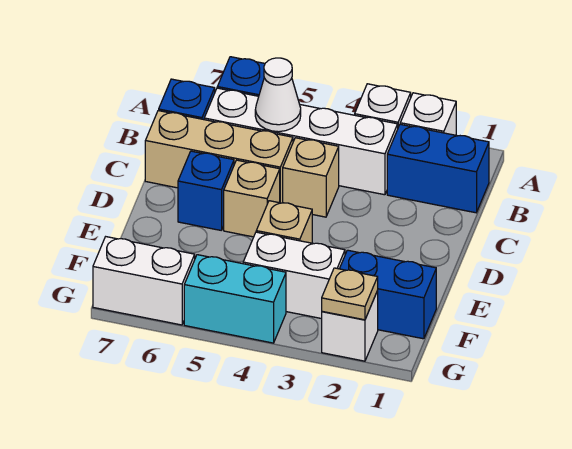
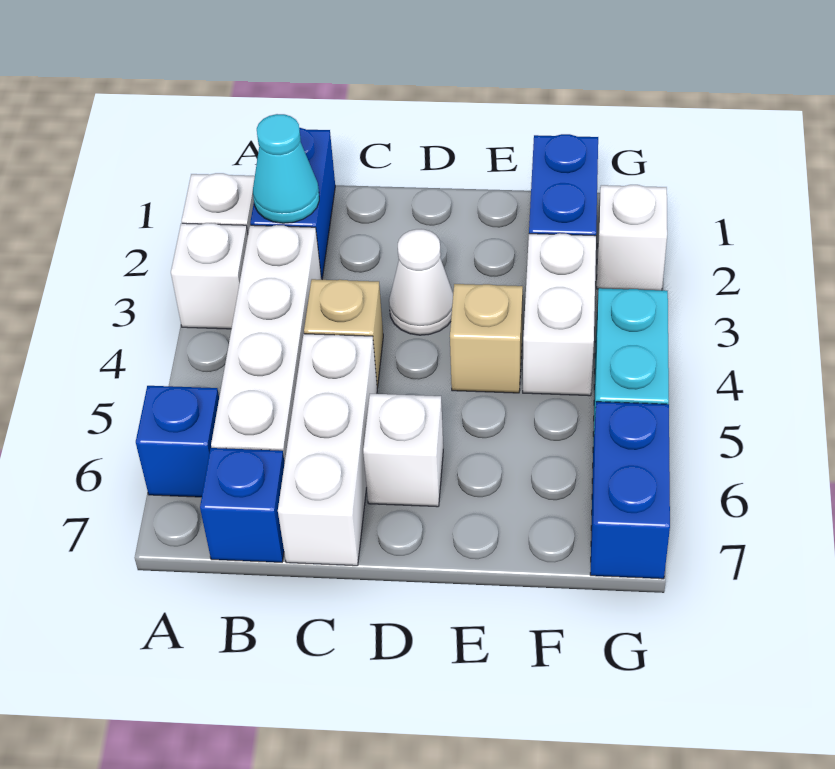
none -> cyan cone B2 level 2
white cone B5 level 2 -> white cone D3 level 1
tan brick C5:C7 level 1 -> white brick C5:C7 level 1
tan brick D5 level 1 -> none
blue brick D6 level 1 -> white brick D6 level 1
tan plate G2 level 2 -> none
white brick G6:G7 level 1 -> blue brick G6:G7 level 1

